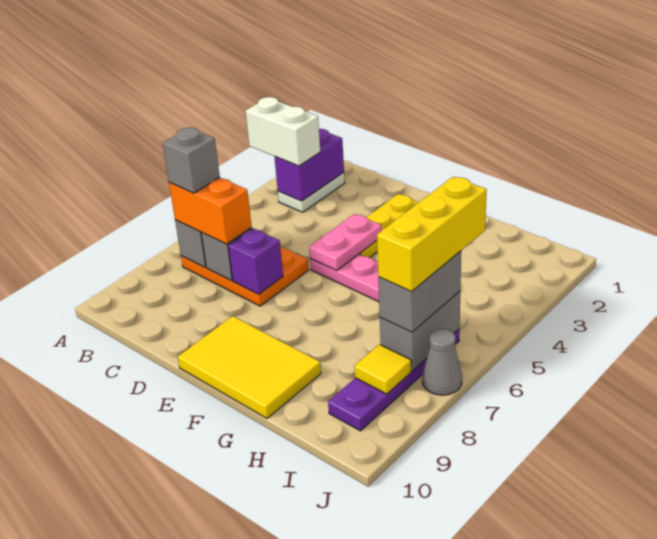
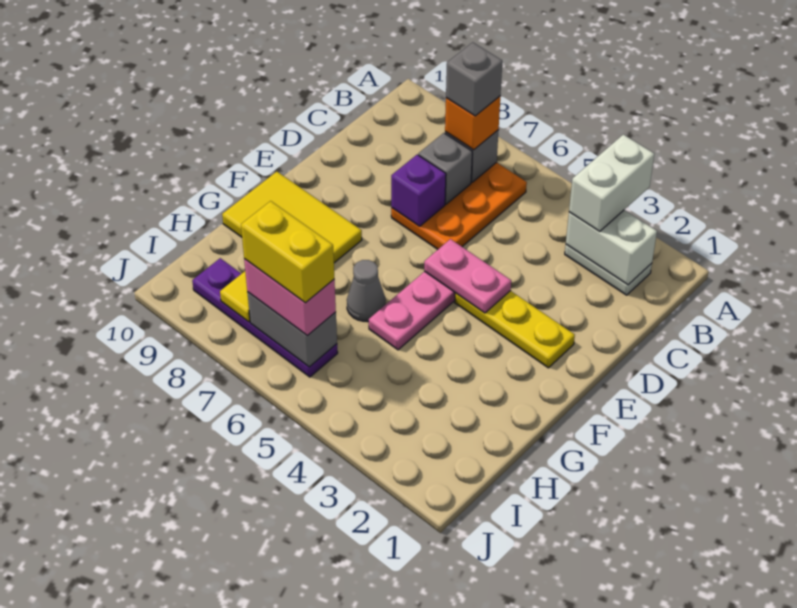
purple brick B2:B3 level 2 -> white brick B2:B3 level 2
orange brick B7:C7 level 3 -> orange brick B7 level 3
yellow tile E9:G10 level 1 -> yellow tile F8:G10 level 1
yellow brick I5:I7 level 4 -> yellow brick I6:I7 level 4
grey brick I6:I7 level 3 -> pink brick I6:I7 level 3
grey cone J7 level 1 -> grey cone G6 level 1

